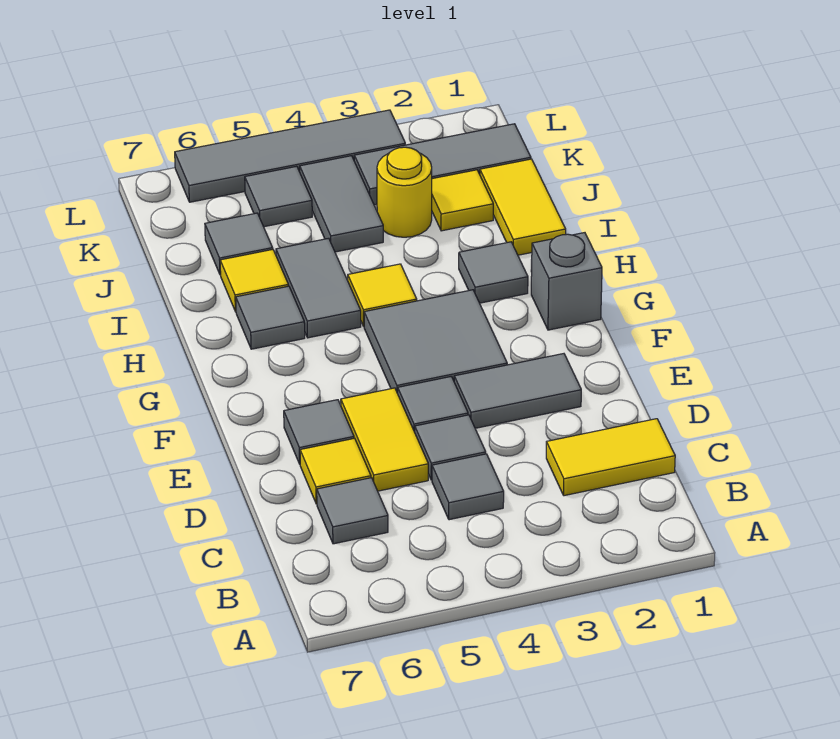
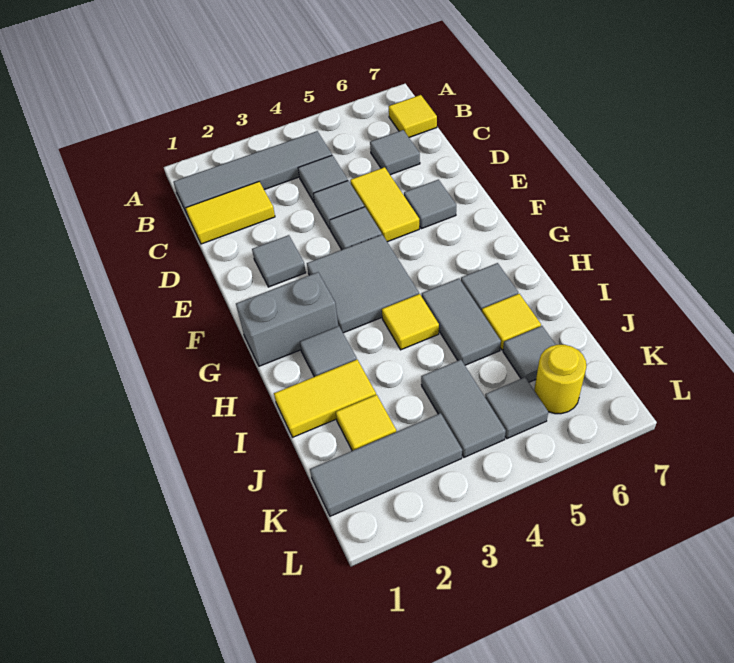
yellow tile D6 level 1 -> yellow tile B7 level 1
grey tile E2:E3 level 1 -> grey tile E2 level 1
grey brick G1 level 1 -> grey brick G1:G2 level 1
yellow tile I1:J1 level 1 -> yellow tile I1:I2 level 1
yellow round brick J3 level 1 -> yellow round brick K6 level 1
grey tile L3:L6 level 1 -> grey tile B1:B4 level 1

